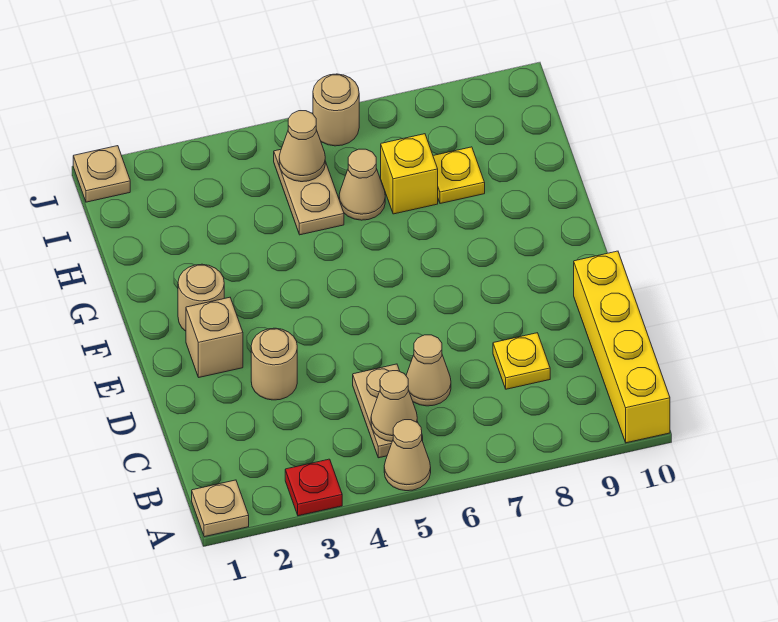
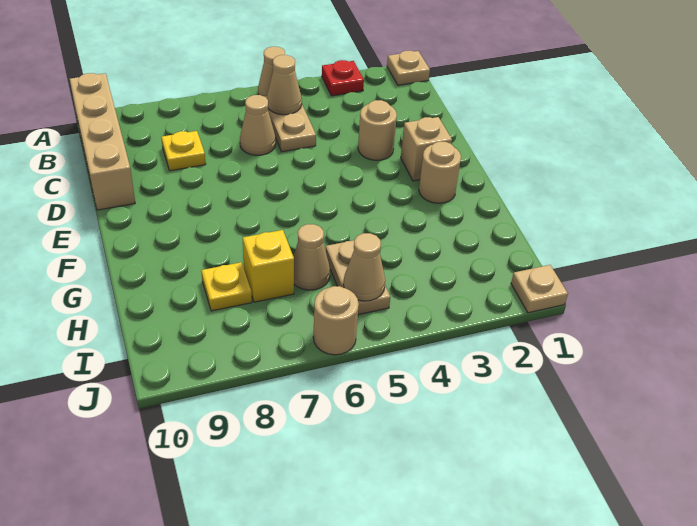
yellow brick A10:D10 level 1 -> tan brick A10:D10 level 1

